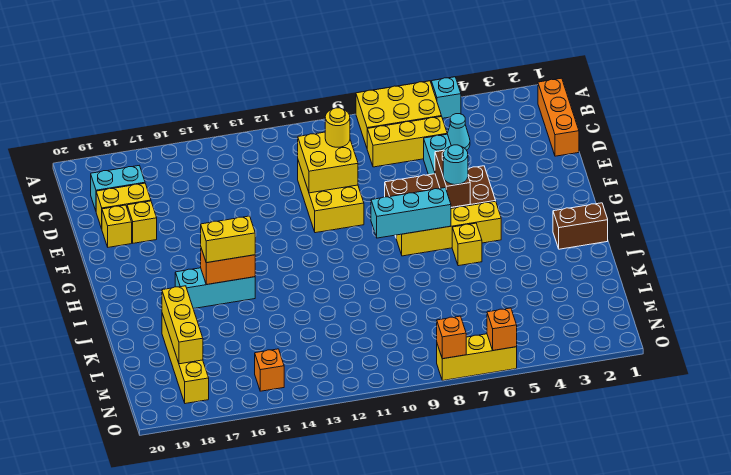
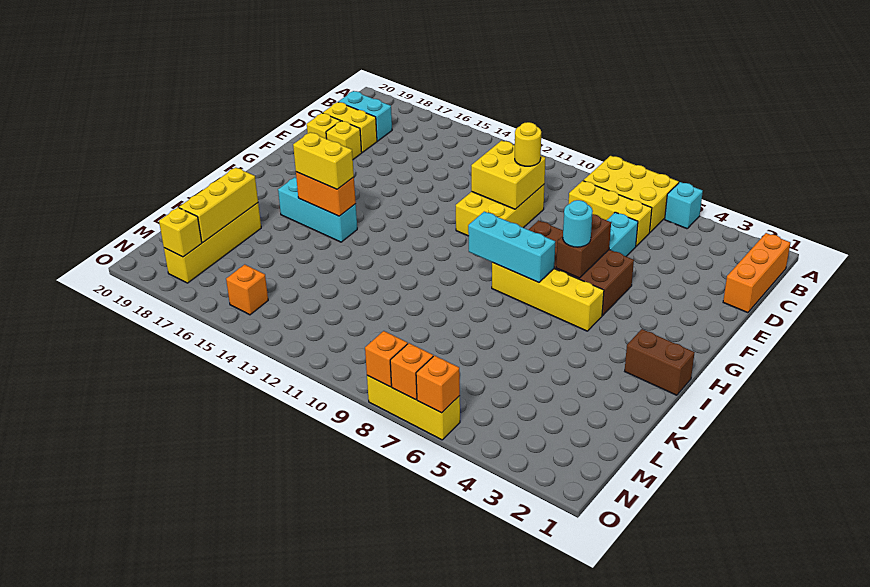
cyan cone C5 level 1 -> none
yellow brick I6 level 1 -> yellow brick N18 level 2
none -> orange brick O7 level 2

